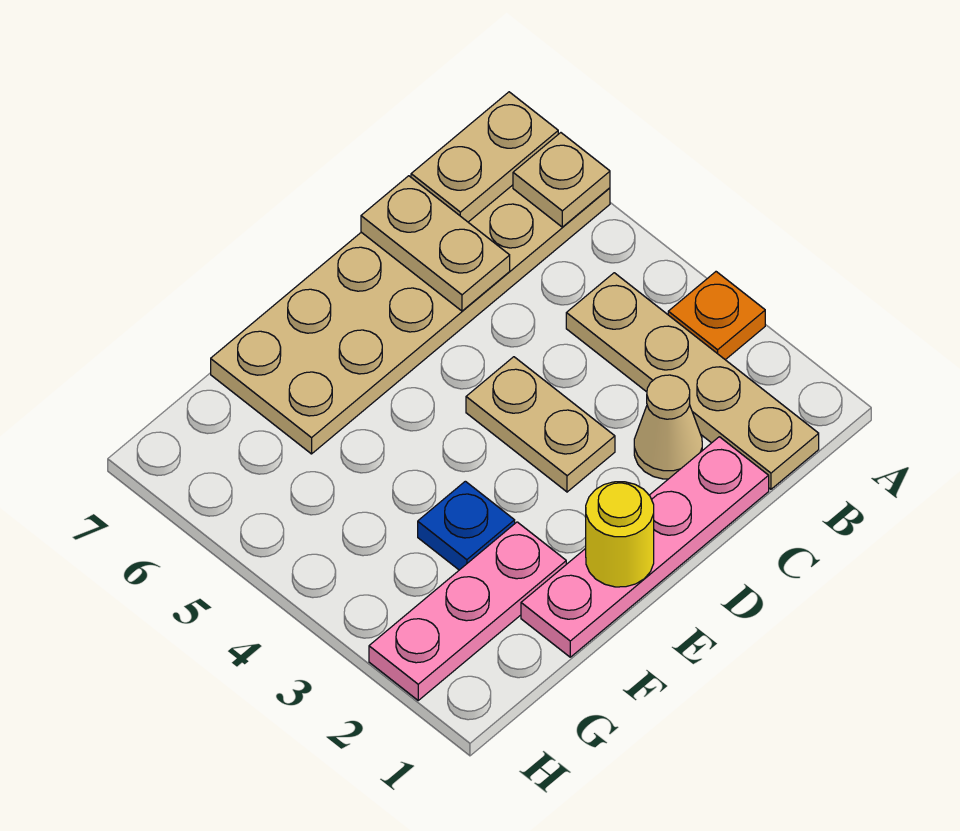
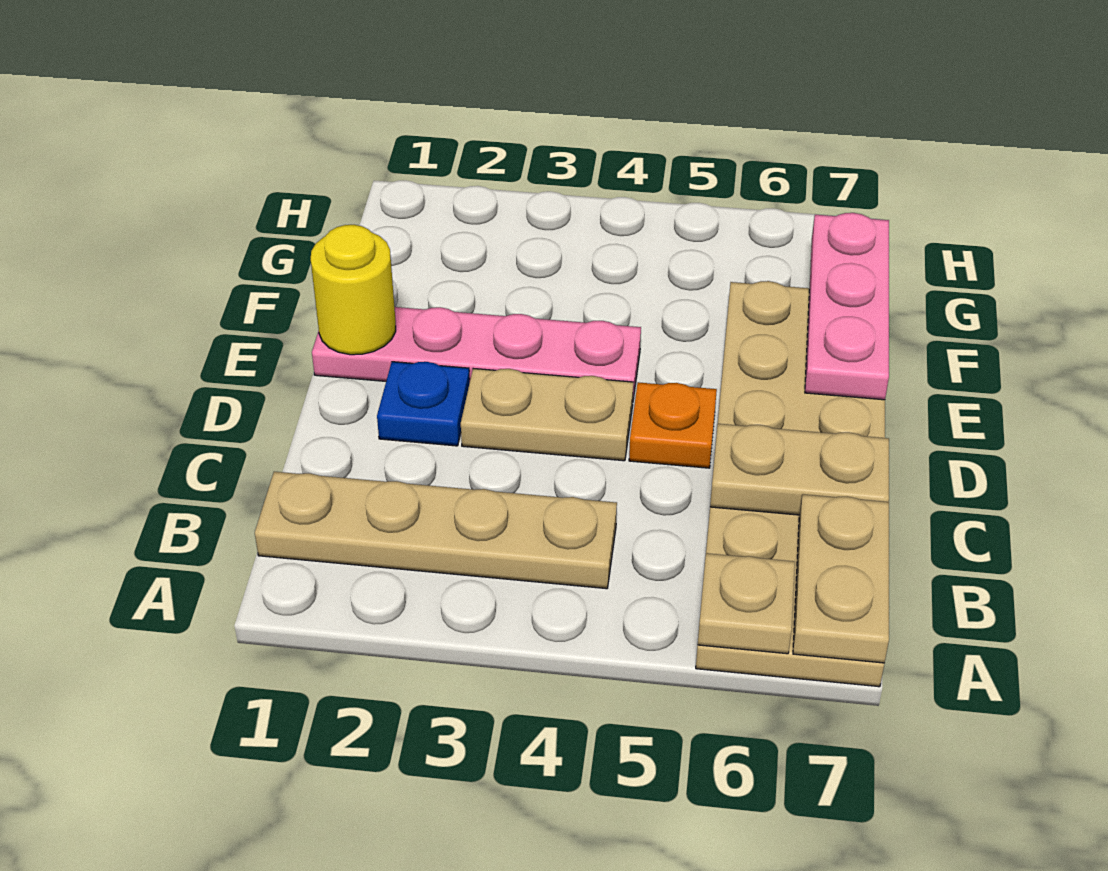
orange plate A3 level 1 -> orange plate D5 level 1
pink plate C1:F1 level 1 -> pink plate E1:E4 level 1
tan cone C2 level 1 -> none
pink plate F2:H2 level 1 -> pink plate E7:G7 level 2
blue plate F3 level 1 -> blue plate D2 level 1

